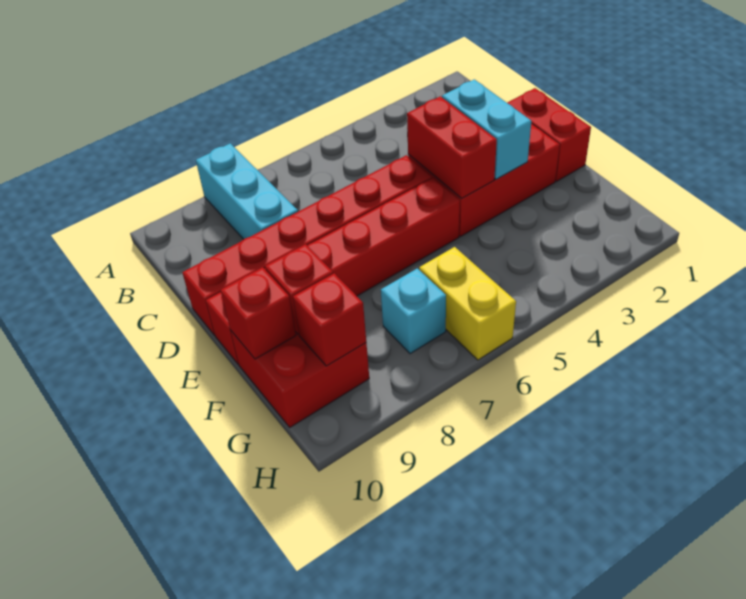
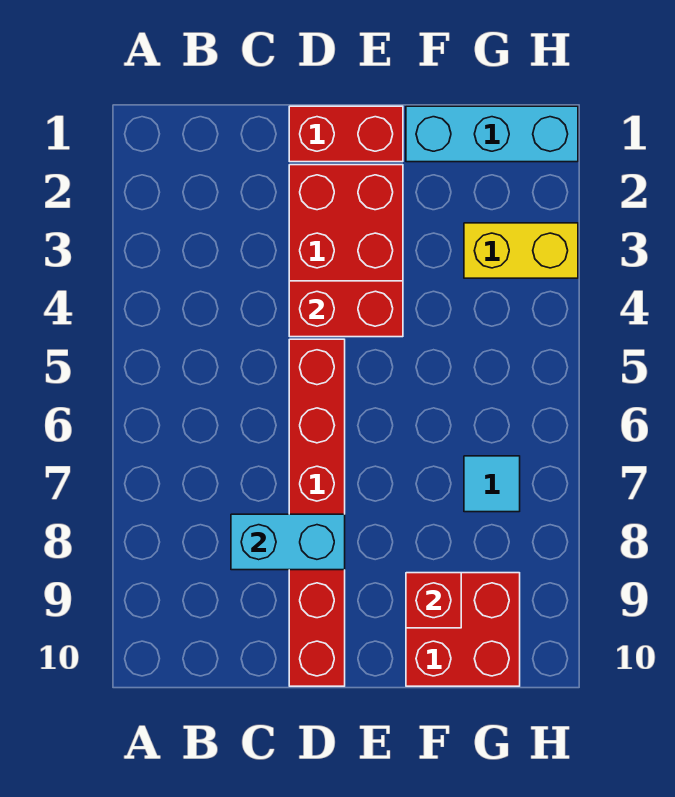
cyan brick A8:C8 level 1 -> cyan brick F1:H1 level 1
cyan brick D3:E3 level 2 -> cyan brick C8:D8 level 2
red brick E5:E10 level 1 -> none
red brick F10 level 2 -> none
yellow brick G6:H6 level 1 -> yellow brick G3:H3 level 1
cyan brick G7 level 1 -> cyan tile G7 level 1
red brick G9 level 2 -> none

